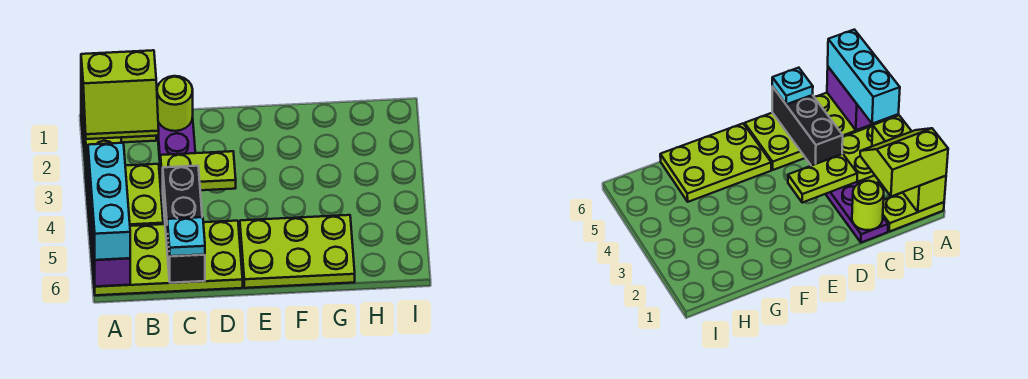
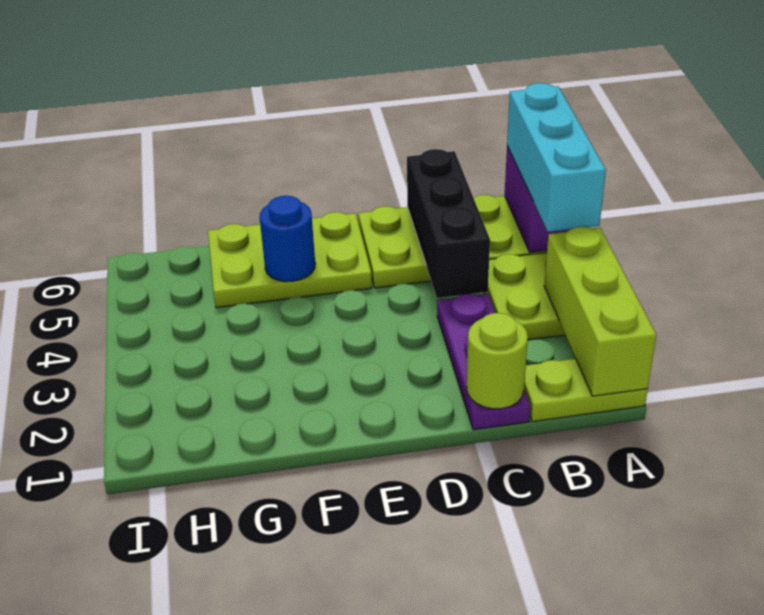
lime slope A1:B2 level 3 top 1 -> none
lime plate C3:D3 level 2 -> none
cyan plate C6 level 3 -> none
none -> blue round brick F5 level 2

